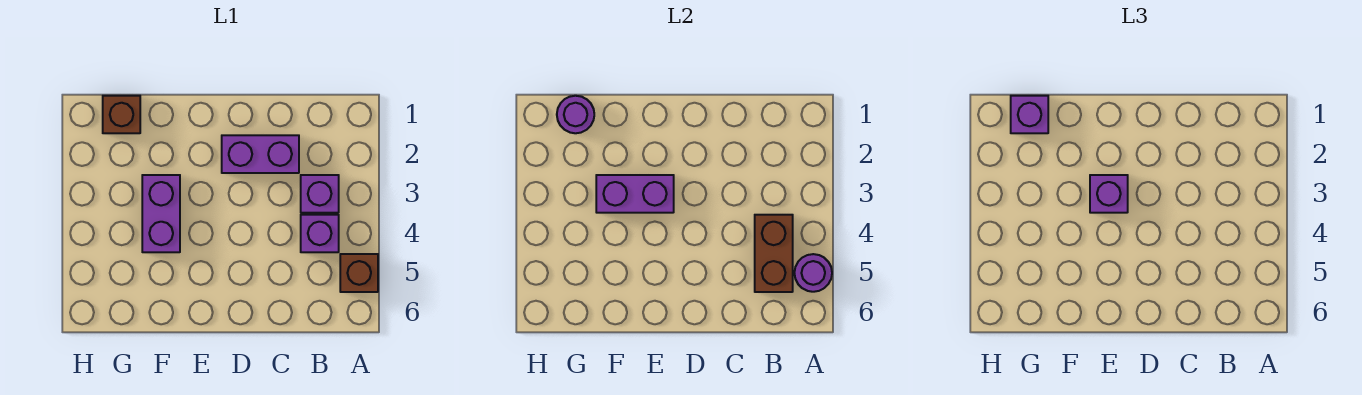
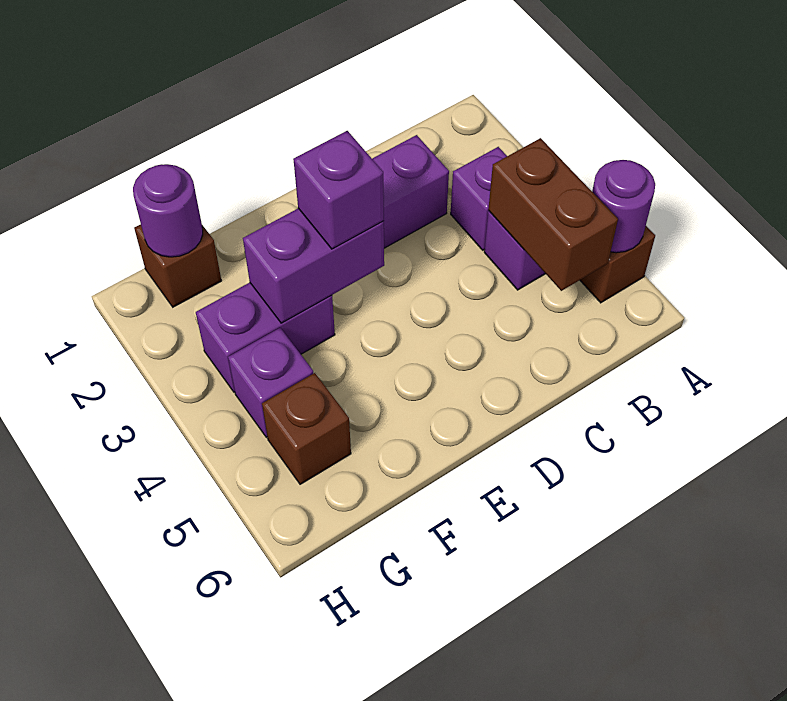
purple brick F3:F4 level 1 -> purple brick F3:G3 level 1
purple brick G1 level 3 -> purple brick G4 level 1
none -> brown brick G5 level 1

